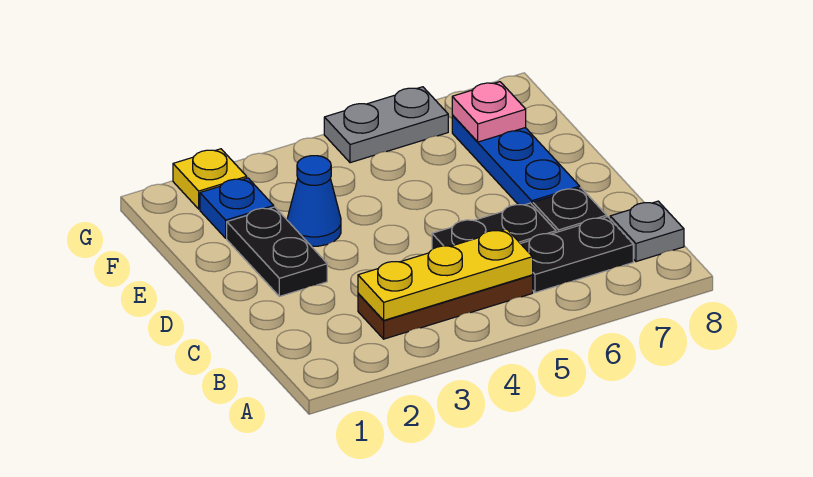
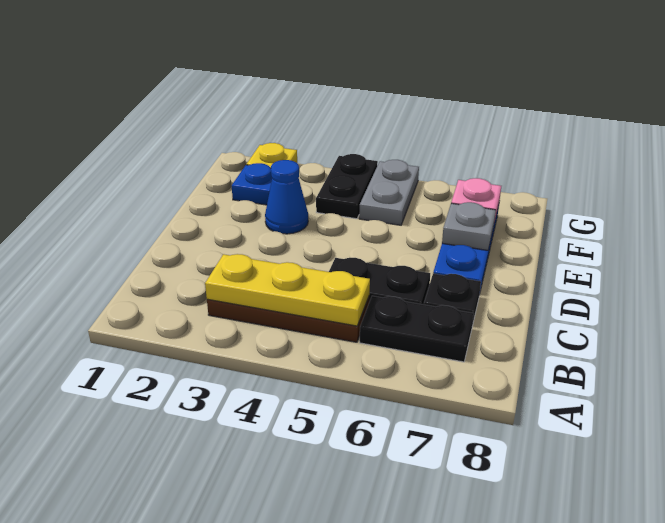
grey plate B8 level 1 -> grey plate E7 level 2
black plate D2:E2 level 1 -> black plate F4:G4 level 1
grey plate G5:G6 level 1 -> grey plate F5:G5 level 1

